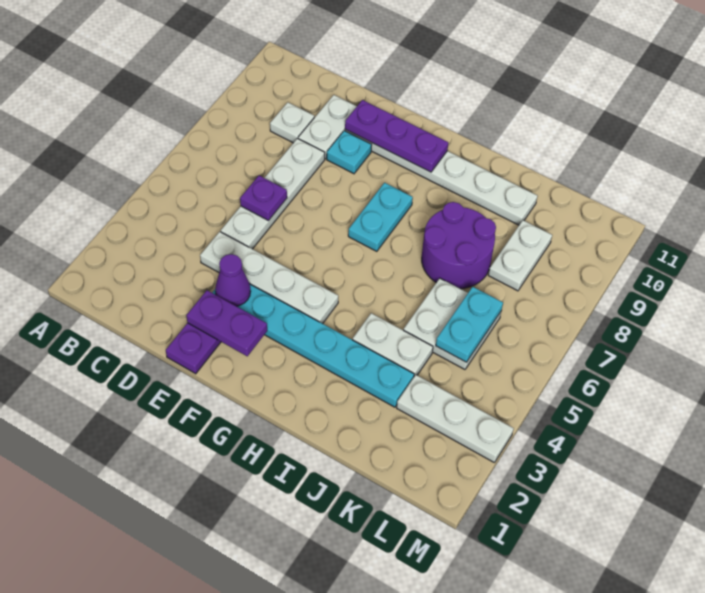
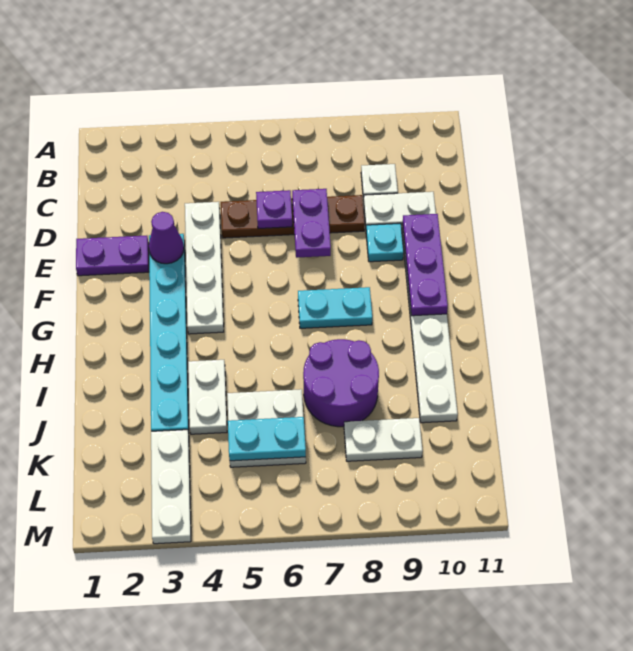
white plate D5:D8 level 1 -> brown plate D5:D8 level 1
purple plate E2:F2 level 2 -> purple plate D7:E7 level 2

